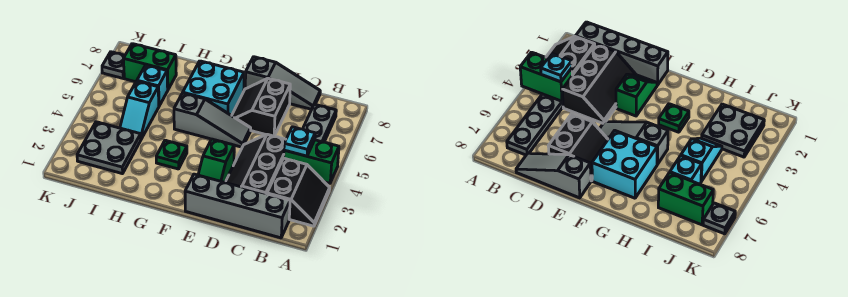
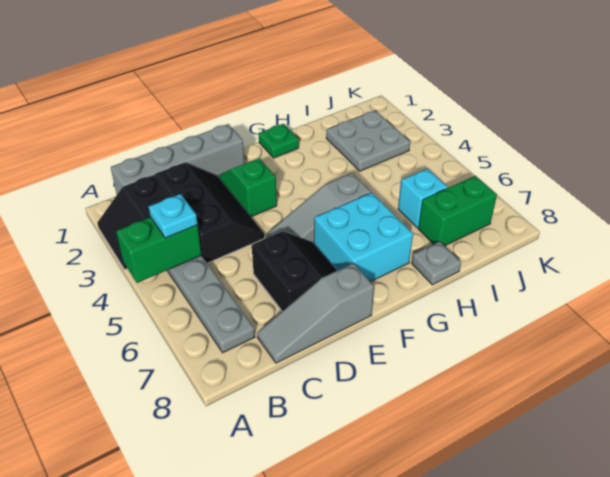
green plate G3 level 1 -> green plate G1 level 1
cyan slope I4:I5 level 1 top 5 -> none
grey plate K7 level 1 -> grey plate H8 level 1

